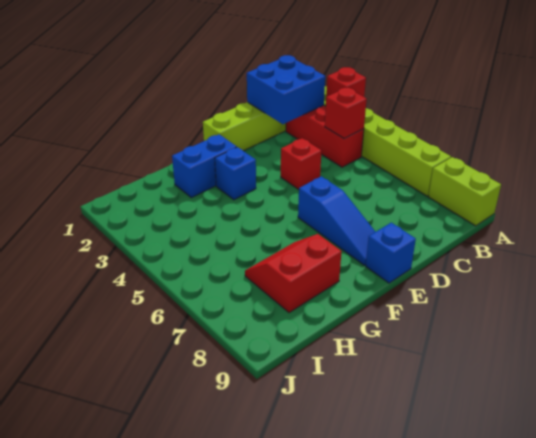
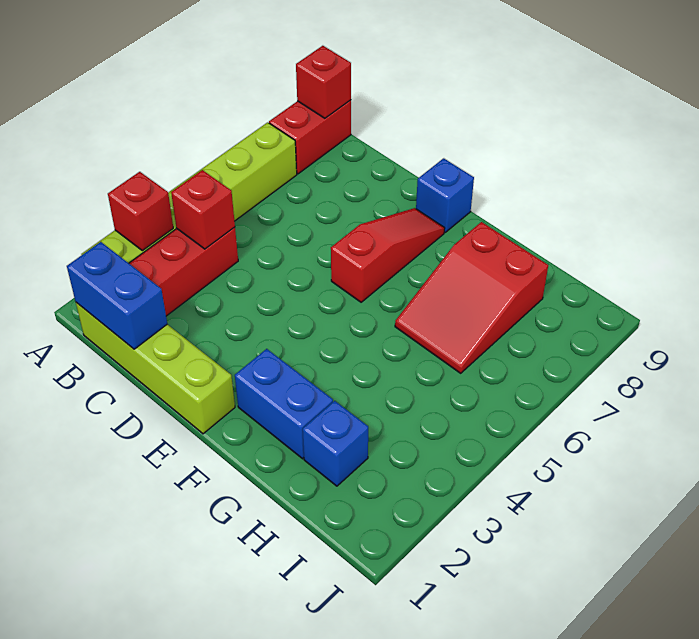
lime brick A8:A9 level 1 -> red brick A8:A9 level 1
blue brick B1:C2 level 2 -> blue brick B1:C1 level 2
red brick D4 level 1 -> red brick A9 level 2
blue slope E6:E8 level 1 top 6 -> red slope E6:E8 level 1 top 6
blue brick F3 level 1 -> blue brick H2 level 1
red slope G7:H8 level 1 top 8 -> red slope G6:H8 level 1 top 8

